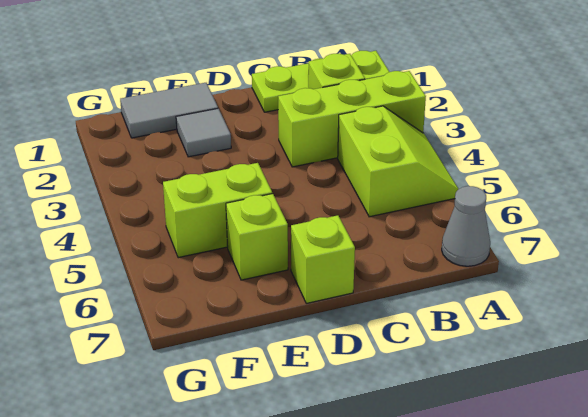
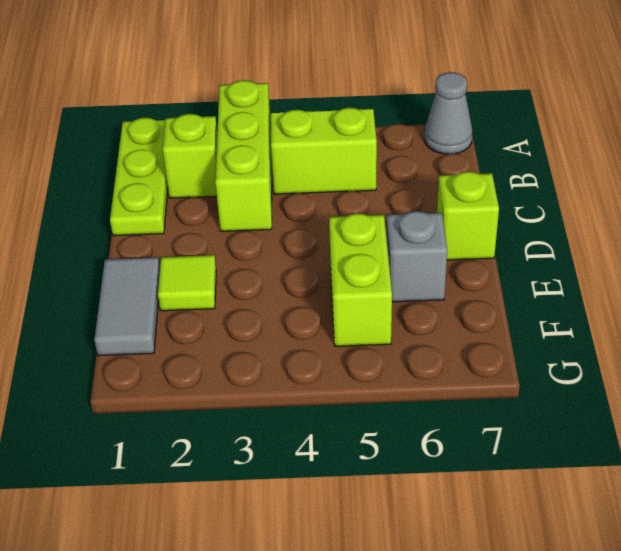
grey tile E2 level 1 -> lime tile E2 level 1
lime brick E6 level 1 -> grey brick E6 level 1

